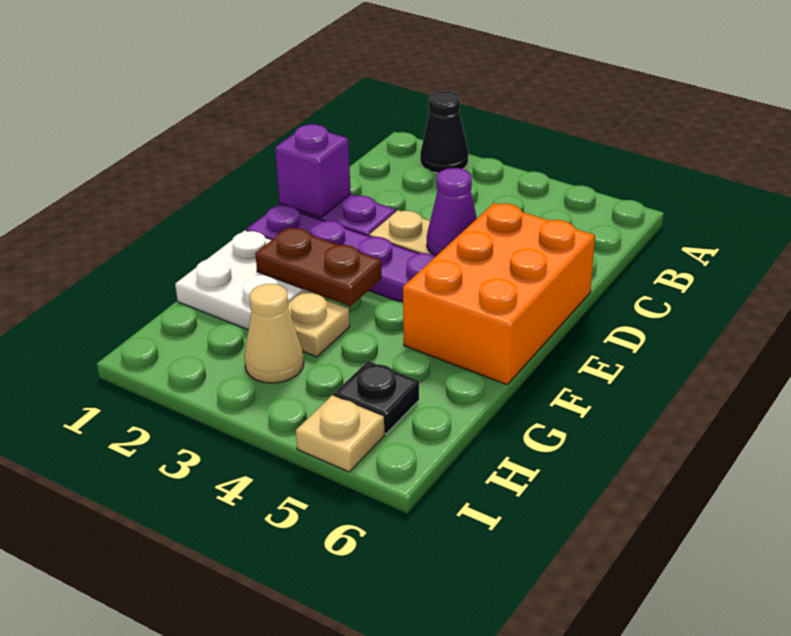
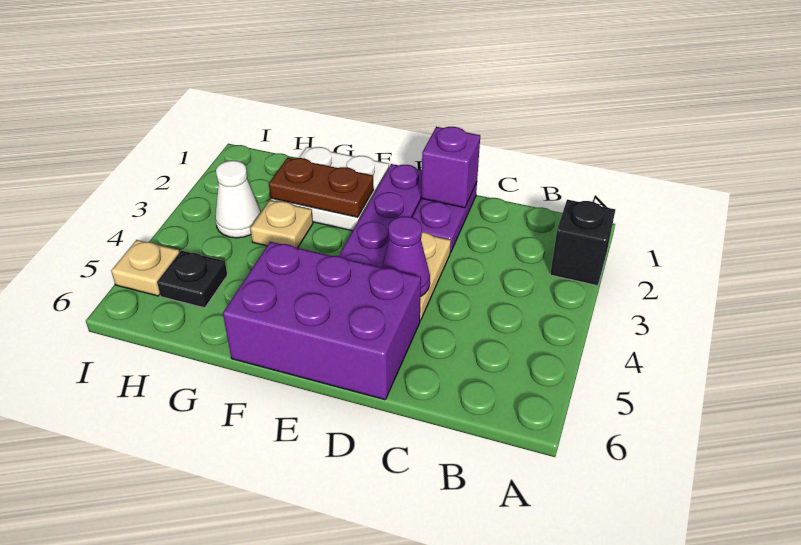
black cone A2 level 1 -> black brick A2 level 1
orange brick D5:F6 level 1 -> purple brick D5:F6 level 1
brown plate F2:F3 level 2 -> brown plate F2:G2 level 2
tan cone H3 level 1 -> white cone H3 level 1

